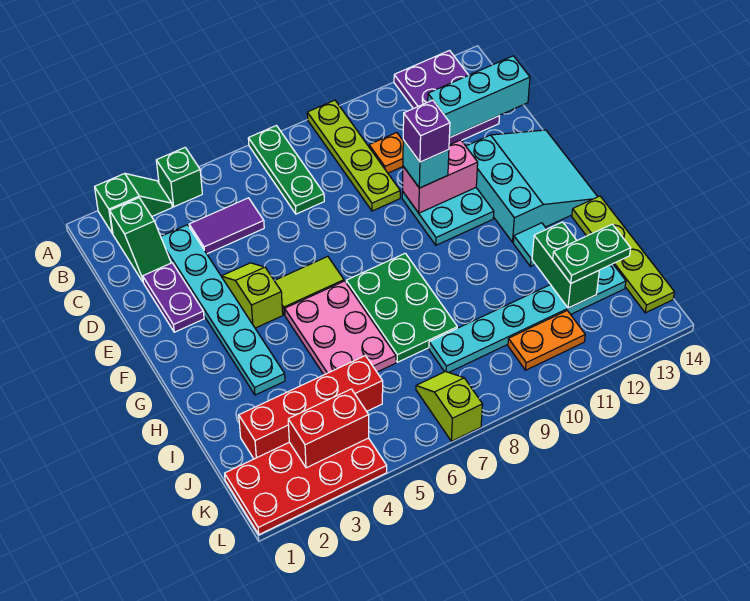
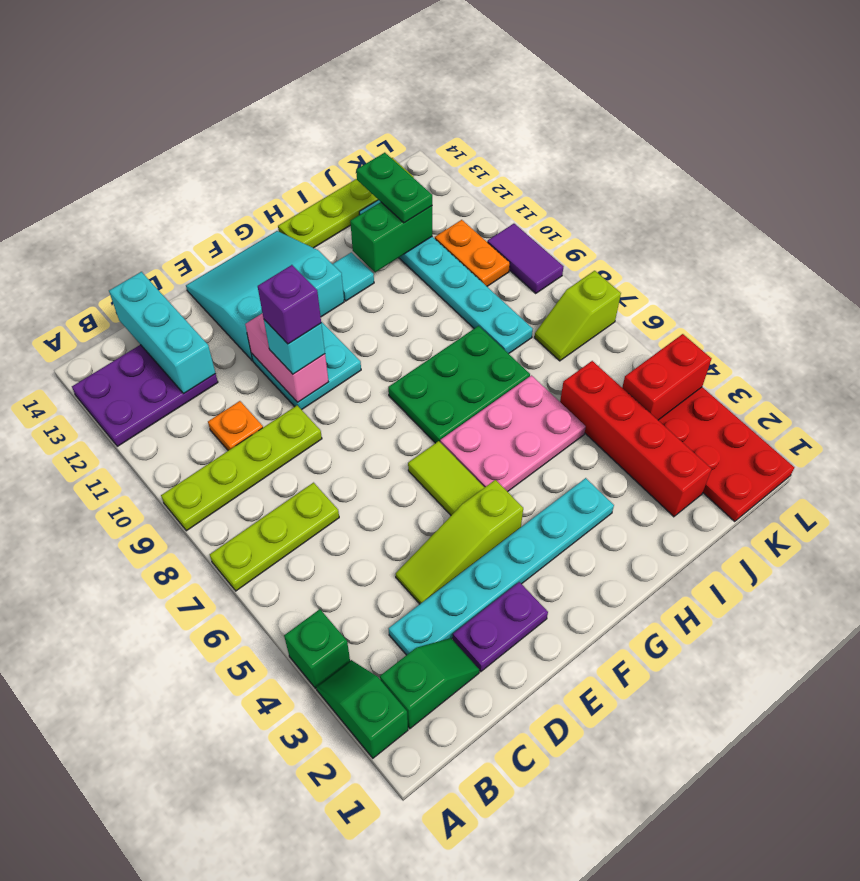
green plate A7:C7 level 1 -> lime plate A7:C7 level 1
purple tile C4:C5 level 1 -> purple tile L9:L10 level 1
lime slope E4:F4 level 1 top F -> lime slope D4:F4 level 1 top F
red brick K3:K4 level 2 -> red brick K4:L4 level 2

